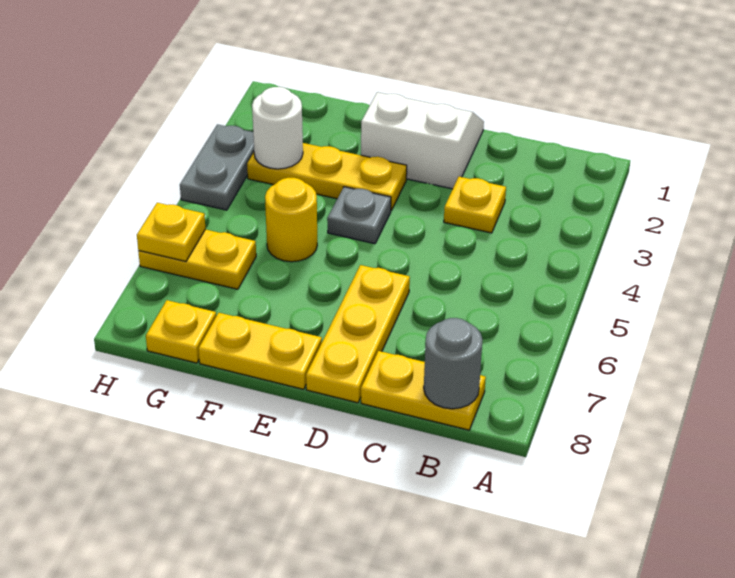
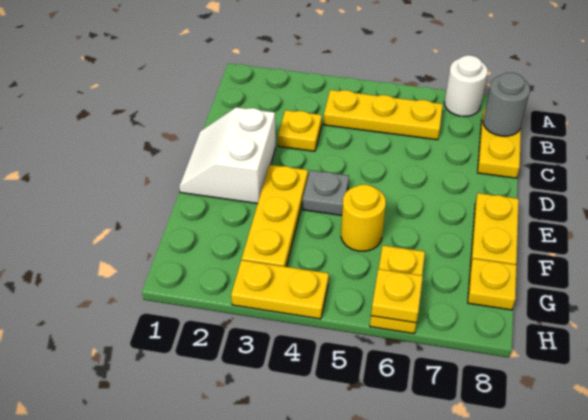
yellow plate D6:D8 level 1 -> yellow plate B4:B6 level 1
white round brick G3 level 2 -> white round brick A7 level 1
grey plate H3:H4 level 1 -> yellow plate H3:H4 level 1

